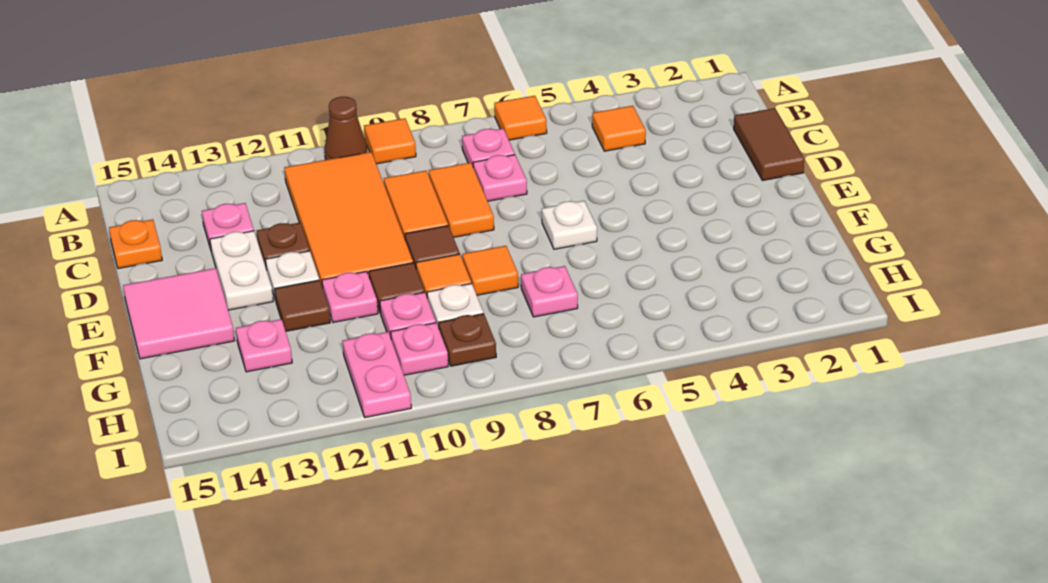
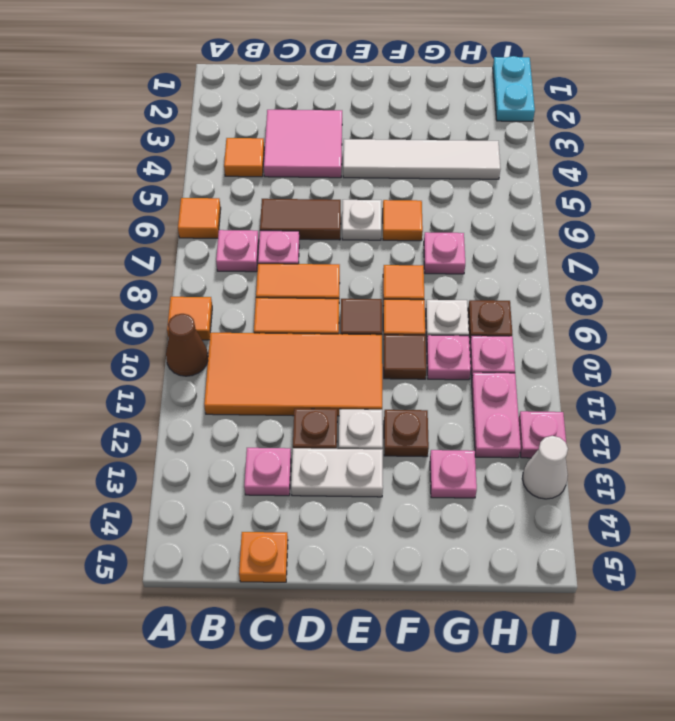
brown tile C1:D1 level 1 -> brown tile C6:D6 level 1
none -> white tile E4:H4 level 1
pink tile E14:F15 level 1 -> pink tile C3:D4 level 1
none -> orange tile F6 level 1
pink plate F11 level 1 -> pink plate I12 level 1
brown tile F12 level 1 -> brown plate F12 level 1
pink plate H11:I11 level 1 -> pink plate H11:H12 level 1
none -> cyan plate I1:I2 level 1
none -> white cone I13 level 1

